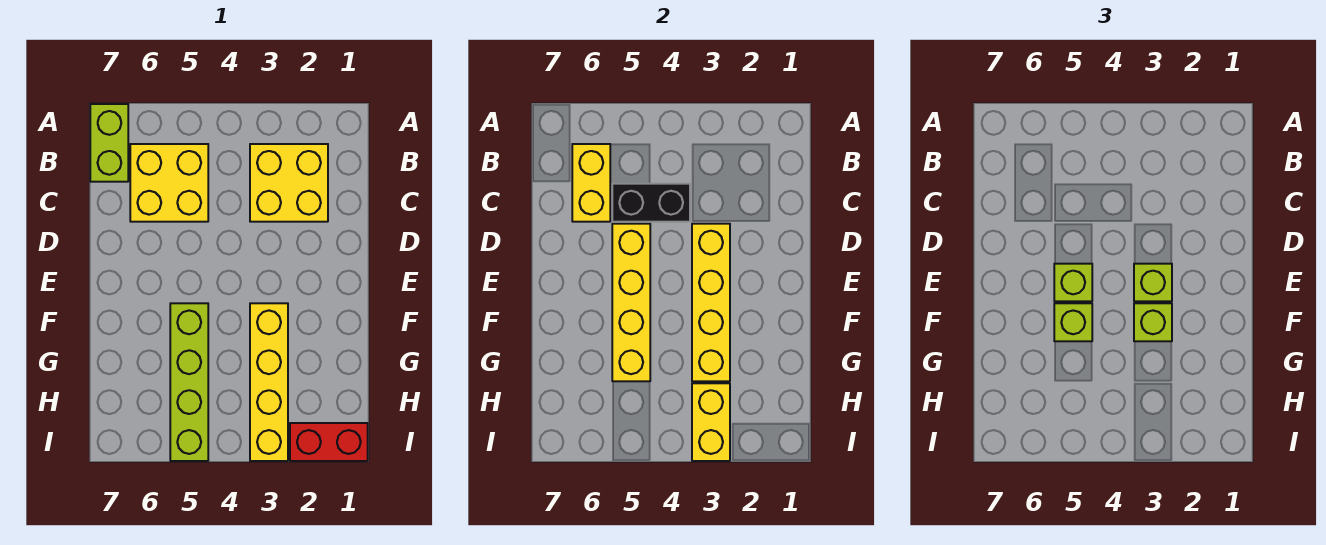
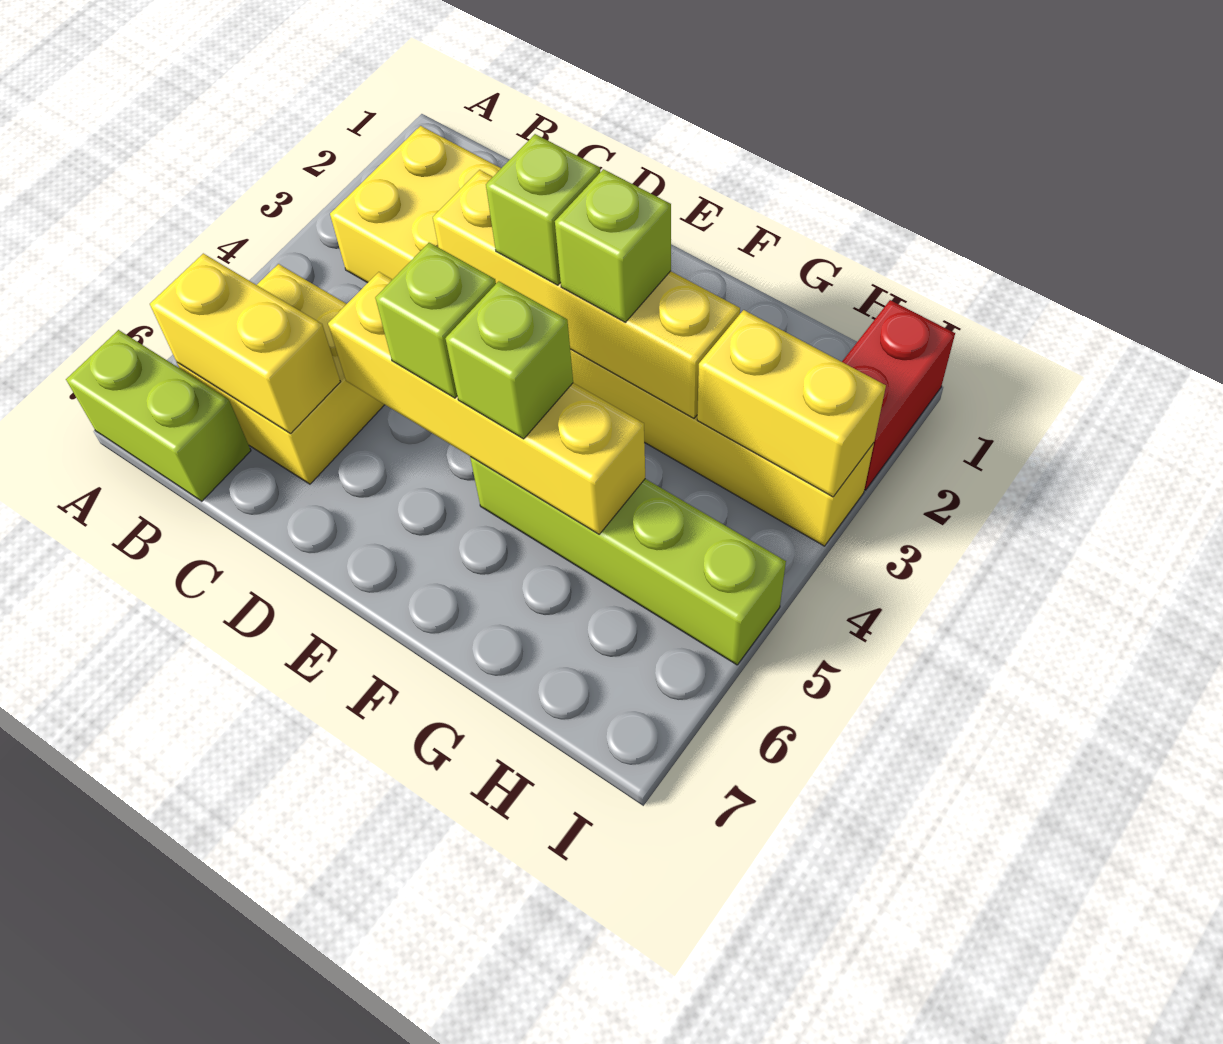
black brick C4:C5 level 2 -> none

